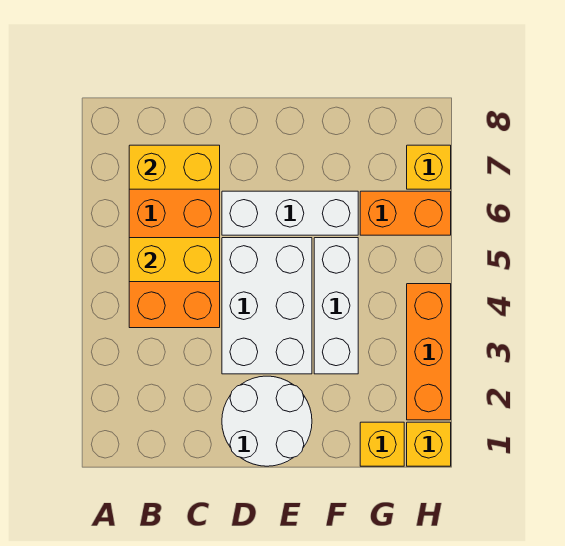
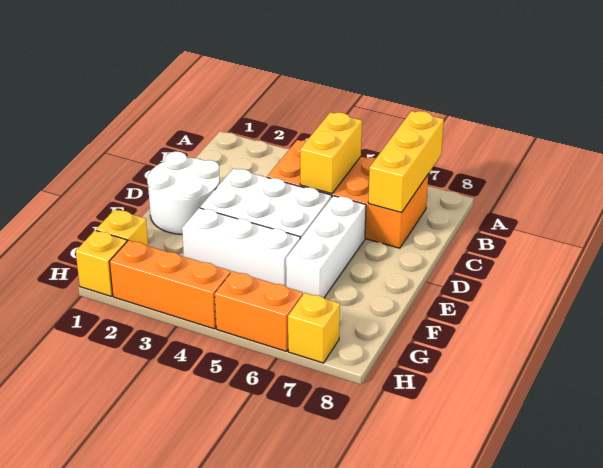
yellow brick B7:C7 level 2 -> yellow brick A7:C7 level 2
orange brick G6:H6 level 1 -> orange brick H5:H6 level 1

